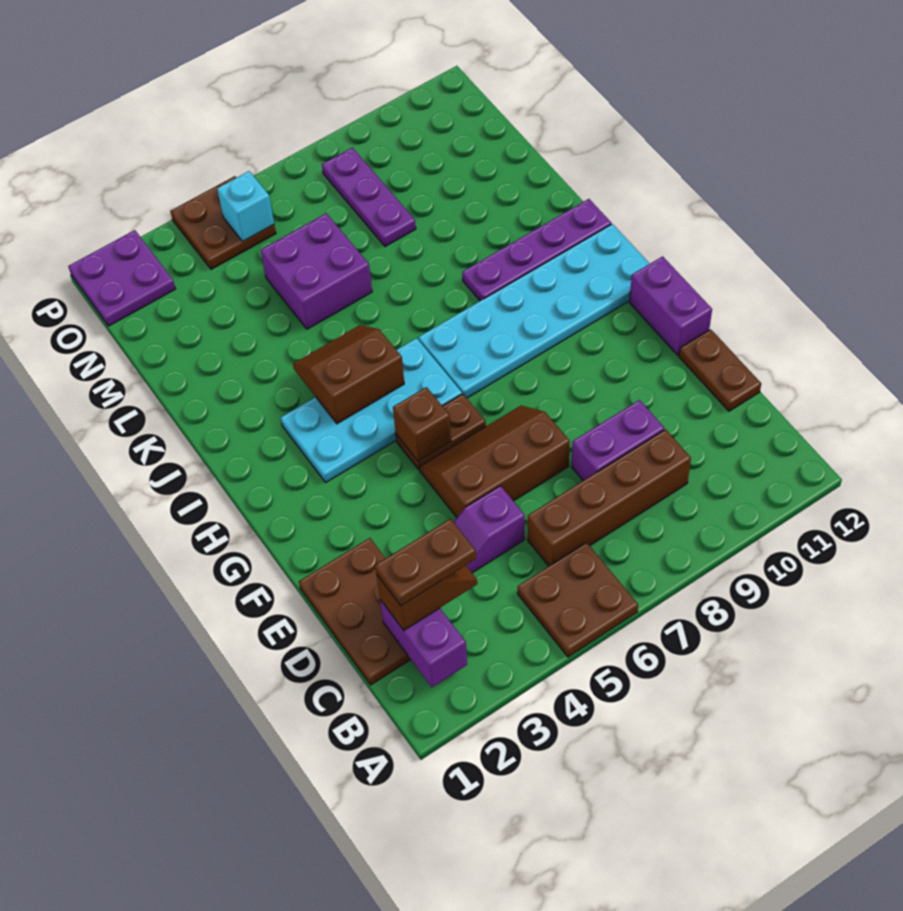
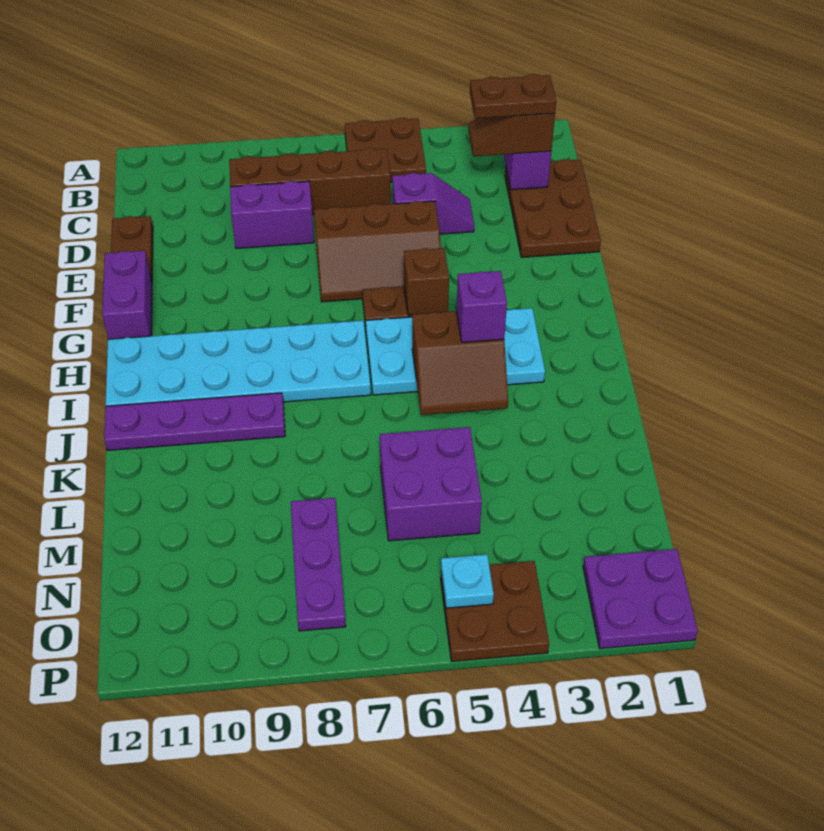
none -> purple brick I4 level 3
cyan brick O5 level 2 -> cyan plate O5 level 2

